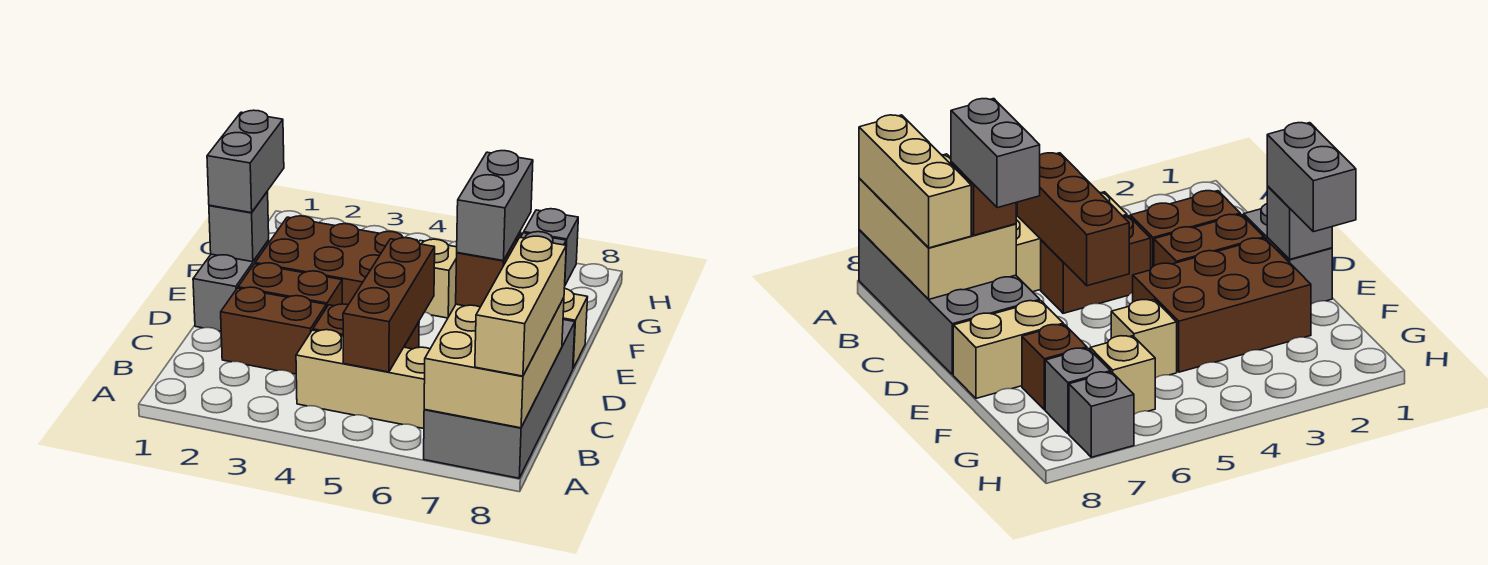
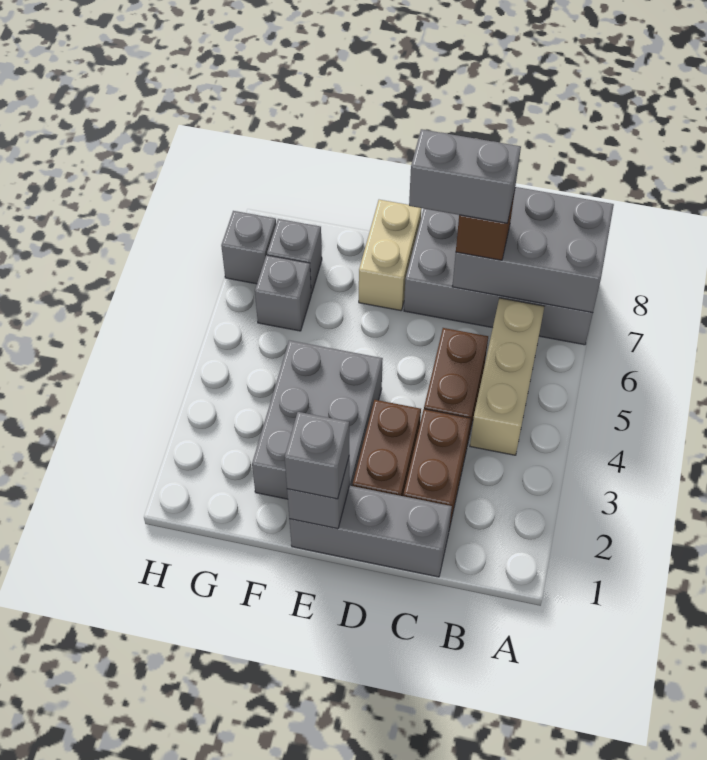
tan brick A7:C8 level 2 -> grey brick A7:C8 level 2
tan brick A8:C8 level 3 -> none
brown brick B5:D5 level 2 -> none
grey brick D1:E1 level 1 -> grey brick C1:E1 level 1
grey brick E1:F1 level 3 -> grey brick E1 level 3
brown brick E2:F4 level 1 -> grey brick E2:F4 level 1
tan brick F5 level 1 -> none
brown brick F7 level 1 -> none
tan brick G6 level 1 -> grey brick G6 level 1

